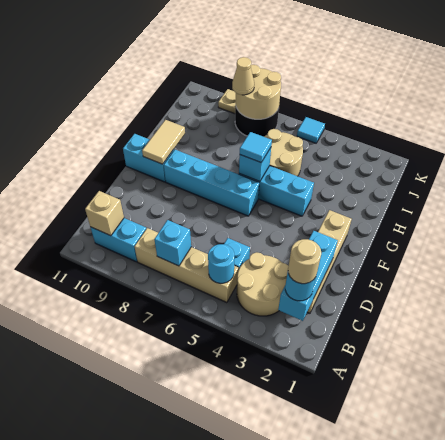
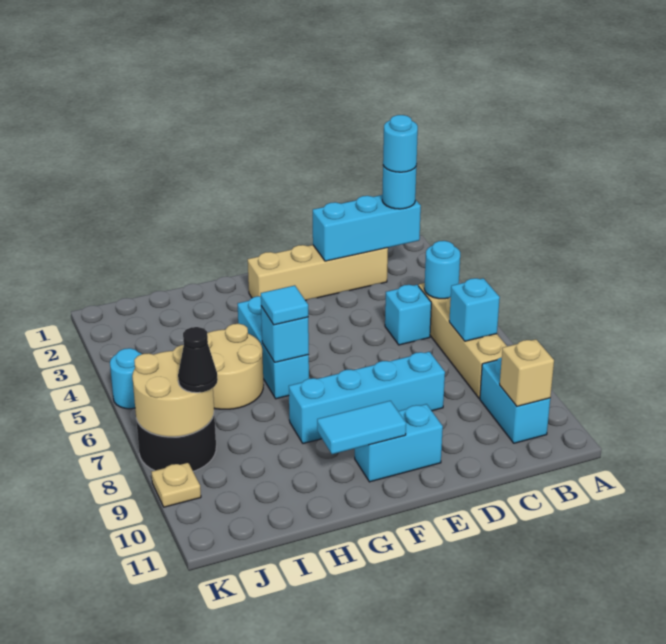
tan round brick B2 level 4 -> cyan round brick B2 level 4
tan round brick B3:C4 level 1 -> none
cyan brick F6:F9 level 1 -> cyan brick D8:G8 level 1
cyan brick F10:F11 level 1 -> cyan brick E10:F10 level 1
tan tile F10:G10 level 2 -> cyan tile F10:G10 level 2
tan cone J8 level 3 -> black cone J8 level 3
cyan tile K5 level 1 -> cyan round brick K5 level 1

